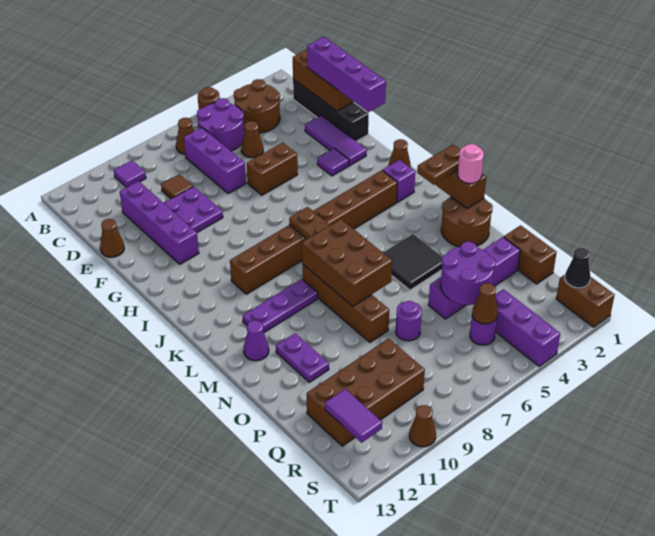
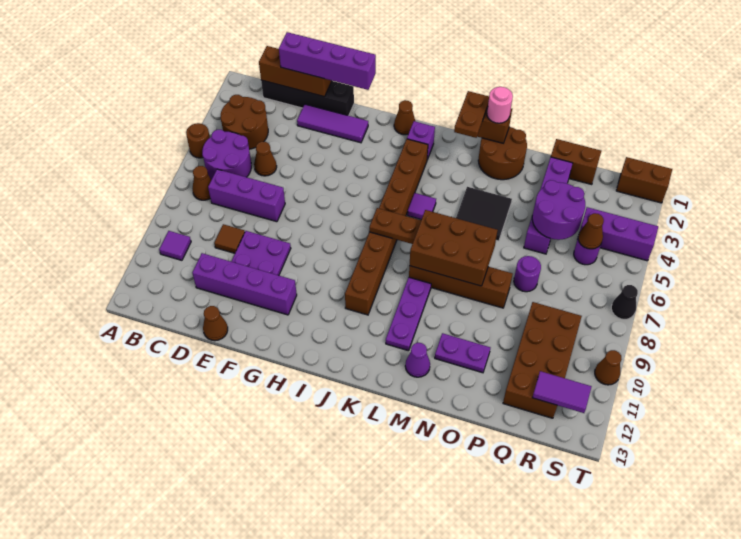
brown brick F5:F6 level 1 -> none
purple tile G3 level 1 -> purple tile K5 level 1
black cone S1 level 2 -> black cone T7 level 1

